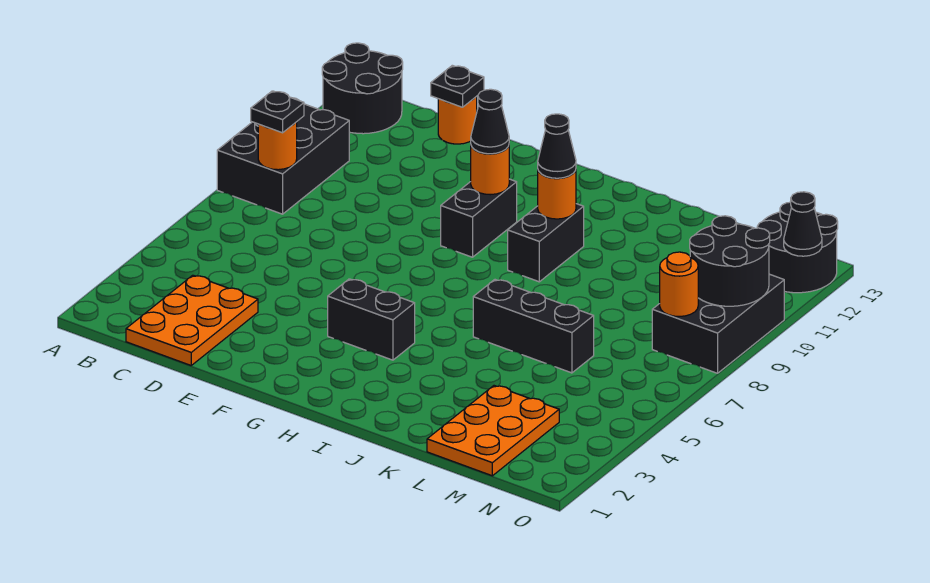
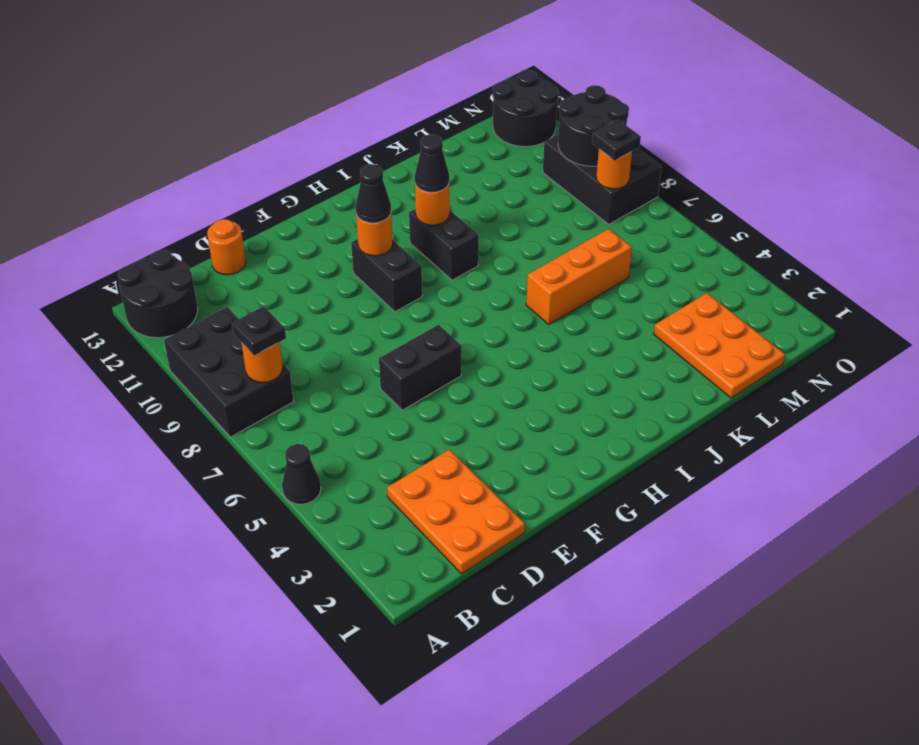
black plate D13 level 2 -> black plate N8 level 3
black brick G4:H4 level 1 -> black brick E6:F6 level 1
black brick J6:L6 level 1 -> orange brick J6:L6 level 1
black cone O12 level 2 -> black cone A5 level 1

